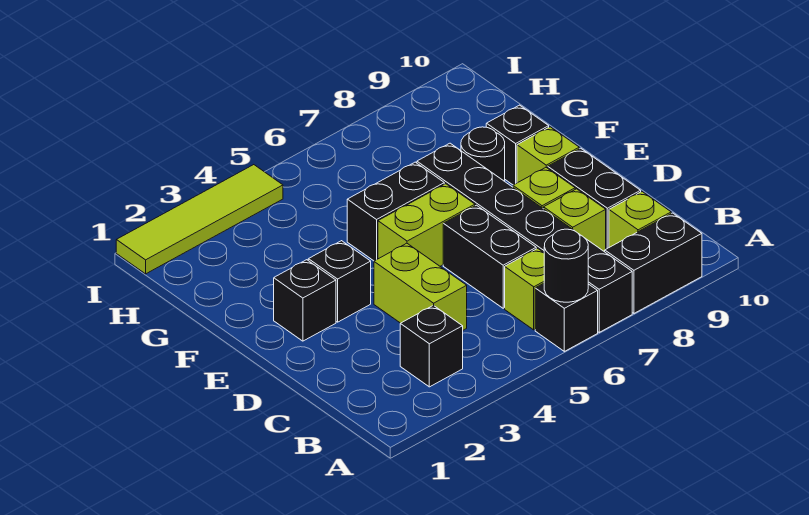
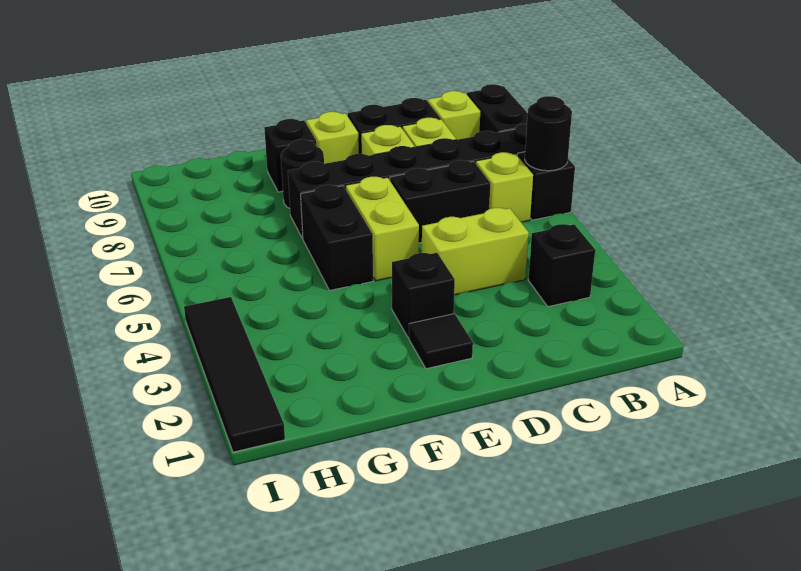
black brick E2 level 1 -> black tile E2 level 1
lime tile I1:I4 level 1 -> black tile I1:I4 level 1

